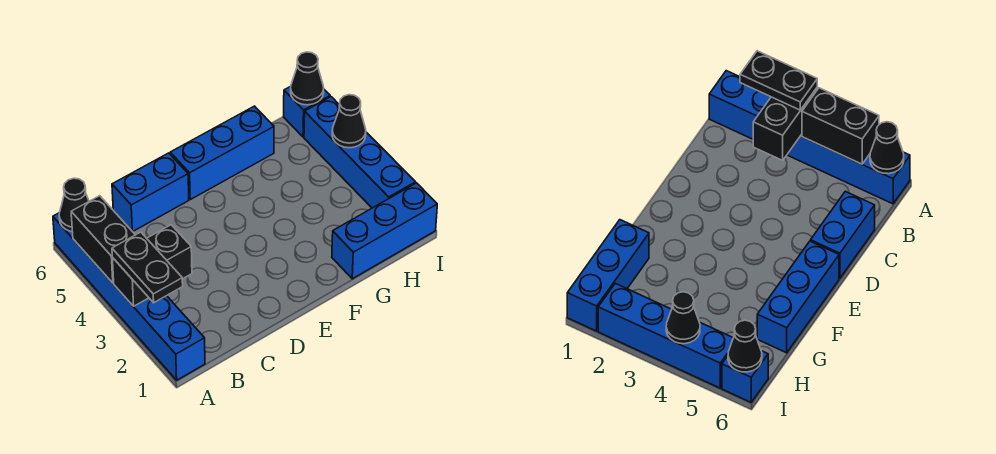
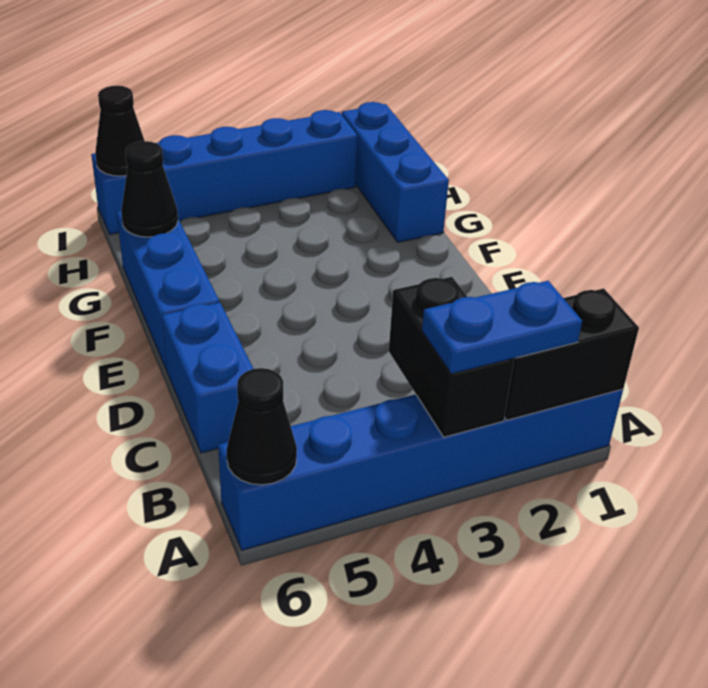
black plate A2:A3 level 3 -> blue plate A2:A3 level 3
black brick A4:A5 level 2 -> black brick A1:A2 level 2
black cone I4 level 2 -> black cone G6 level 2

